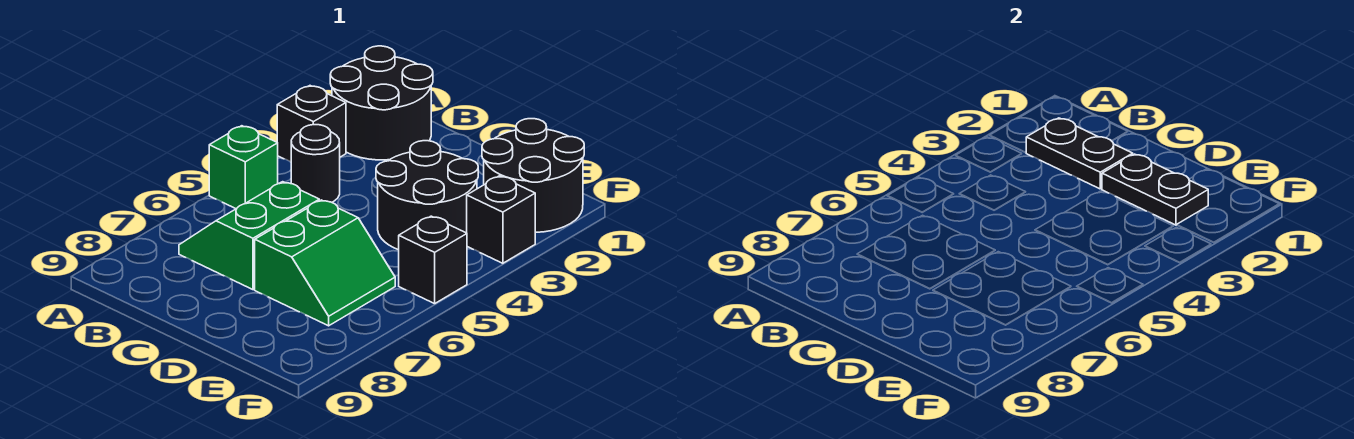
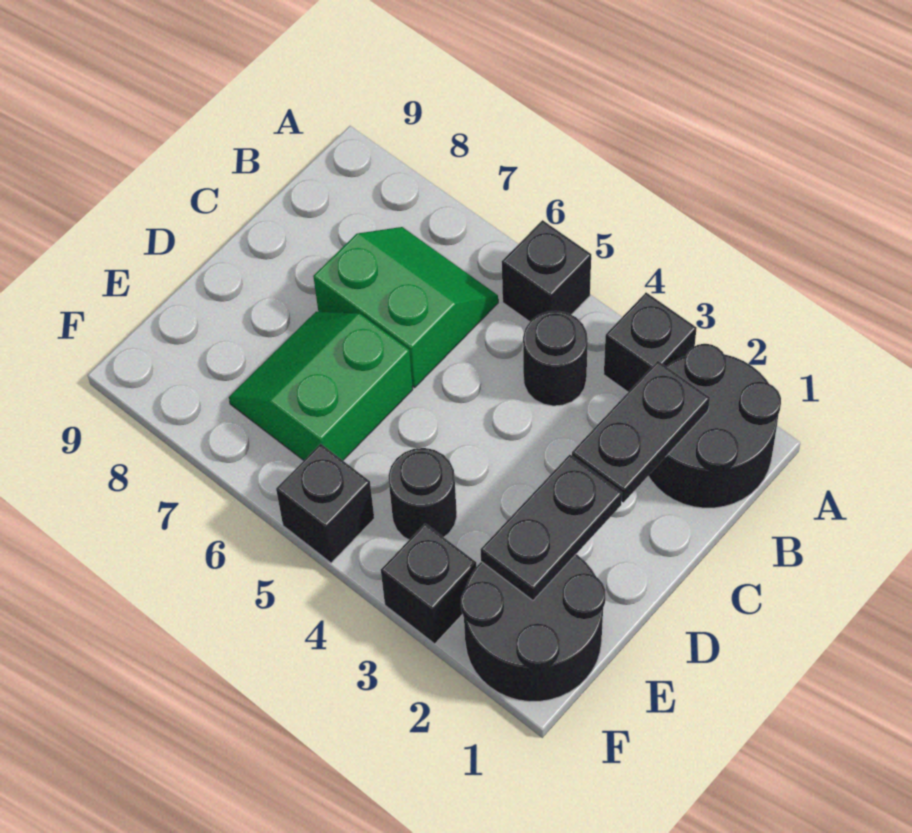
green brick A5 level 1 -> black brick A5 level 1
black round brick D3:E4 level 1 -> black round brick E4 level 1
green slope D6:E7 level 1 top D -> green slope D6:E7 level 1 top 6

